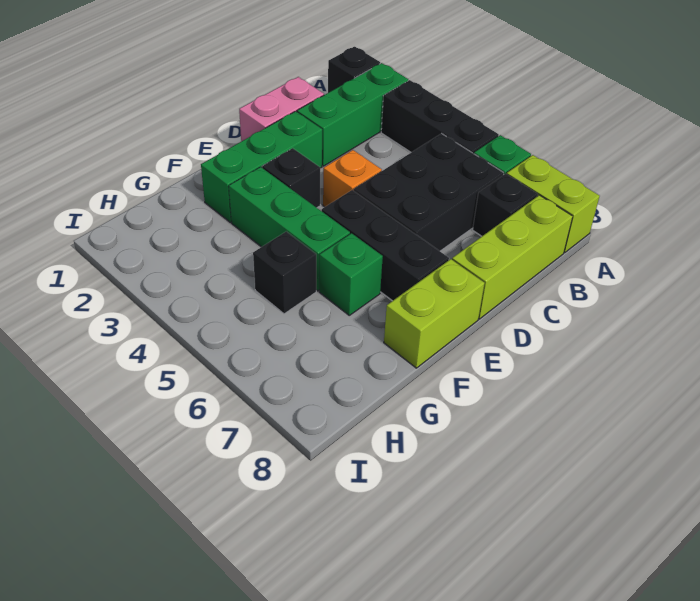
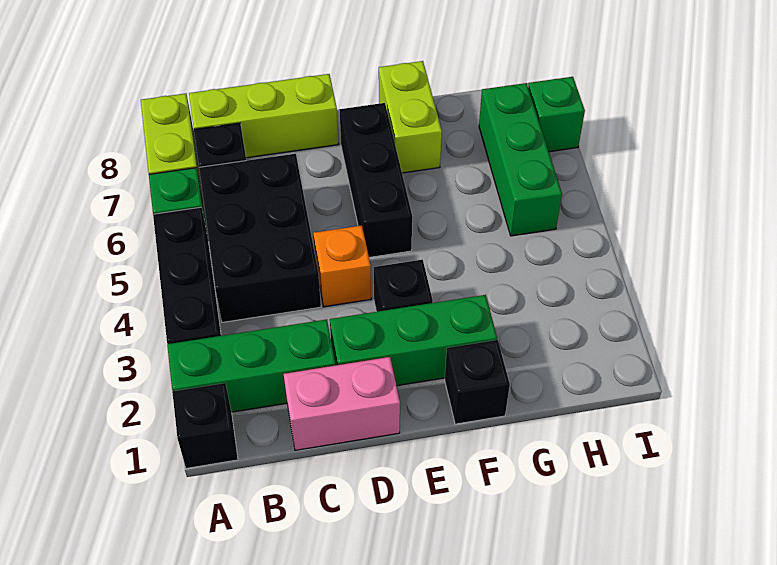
black brick B5:D6 level 1 -> black brick B4:C6 level 1
lime brick E8:F8 level 1 -> lime brick F7:F8 level 1
green brick F3:F5 level 1 -> green brick H5:H7 level 1
green brick F6 level 1 -> green brick I7 level 1
black brick G5 level 1 -> black brick F1 level 1

